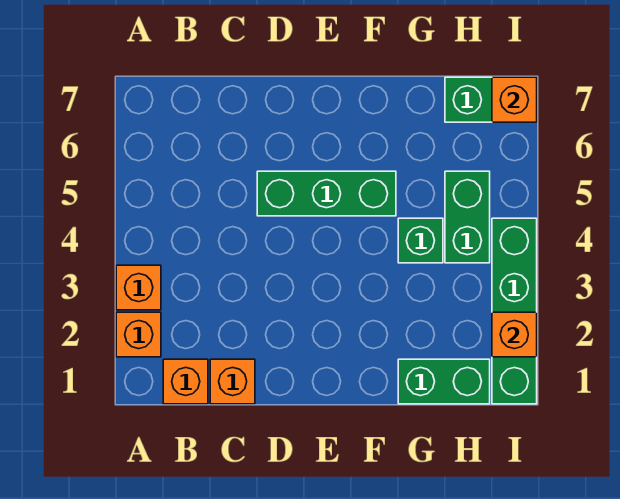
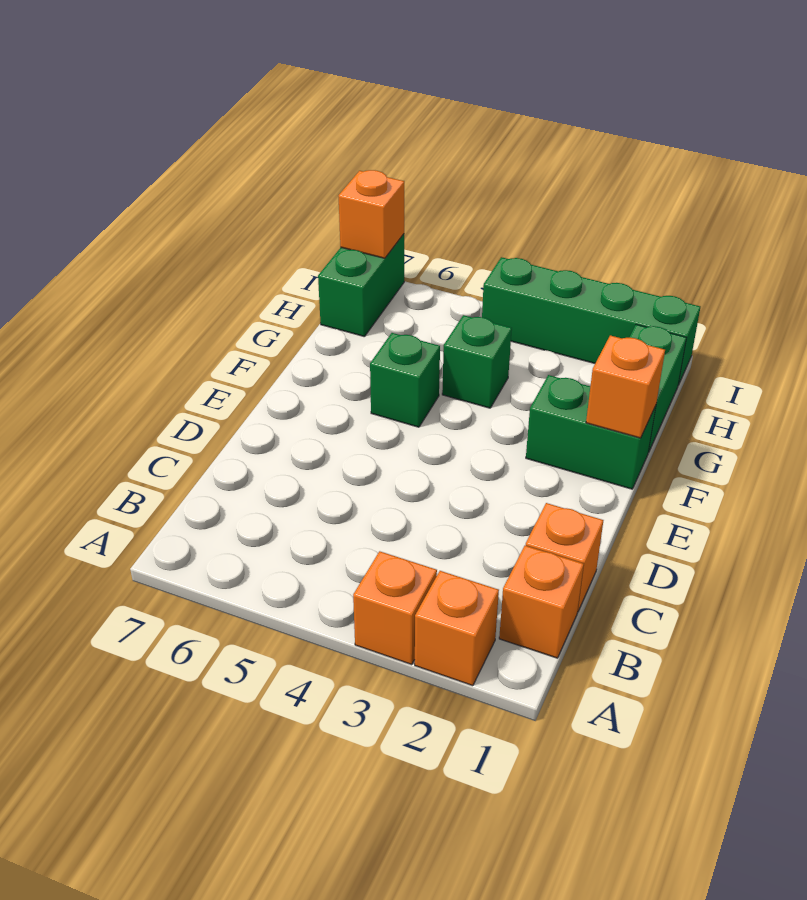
green brick D5:F5 level 1 -> green brick F5 level 1
green brick H4:H5 level 1 -> green brick F1:F2 level 1
orange brick I2 level 2 -> orange brick F1 level 2

